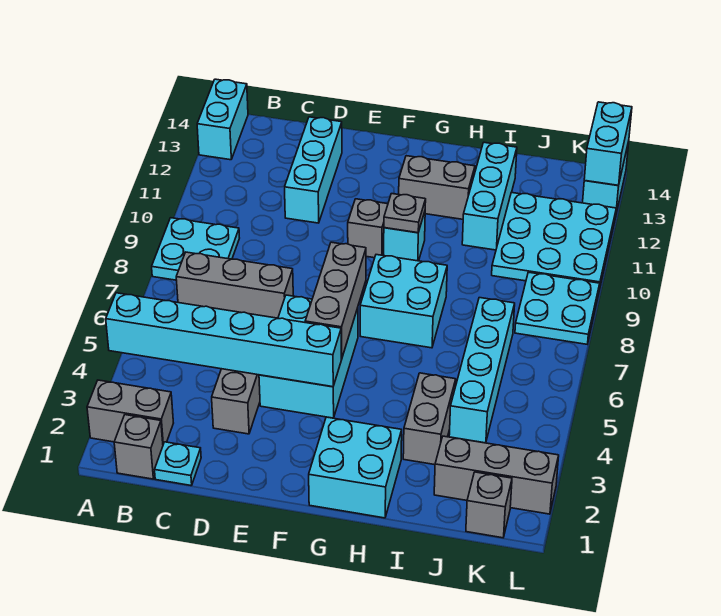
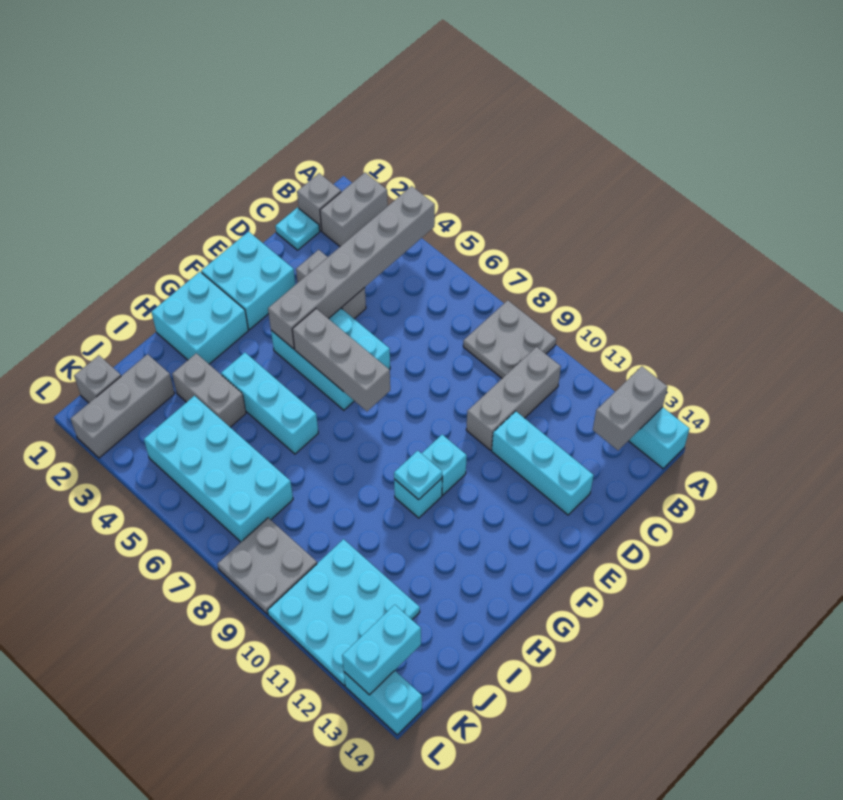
cyan brick A4:F4 level 2 -> grey brick A4:F4 level 2
cyan plate A8:B9 level 1 -> grey plate A8:B9 level 1
grey brick B7:D7 level 1 -> grey brick B10:D10 level 1
grey brick F10 level 1 -> cyan brick F10 level 1
cyan brick G7:H8 level 1 -> cyan brick E1:F2 level 1
grey plate G10 level 2 -> cyan plate G10 level 2
grey brick G12:H12 level 1 -> grey brick A13:B13 level 2
cyan brick I11:I13 level 1 -> cyan brick H4:H6 level 1
cyan brick J4:J7 level 1 -> cyan brick J4:K7 level 1
cyan plate K8:L9 level 1 -> grey plate K8:L9 level 1
cyan brick L13:L14 level 2 -> cyan brick K13:L13 level 2

